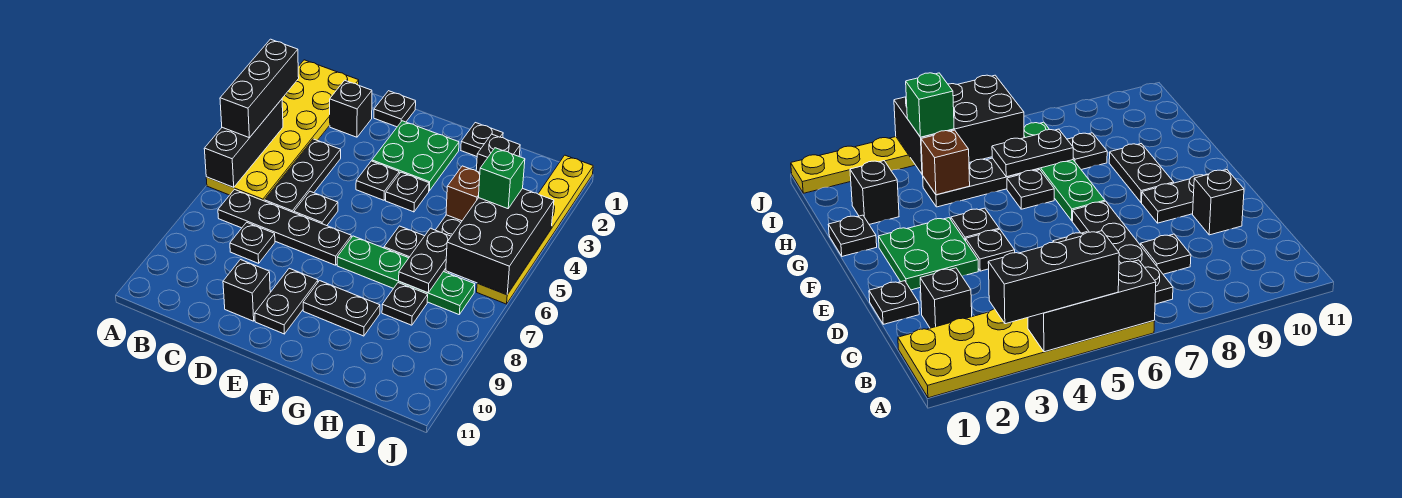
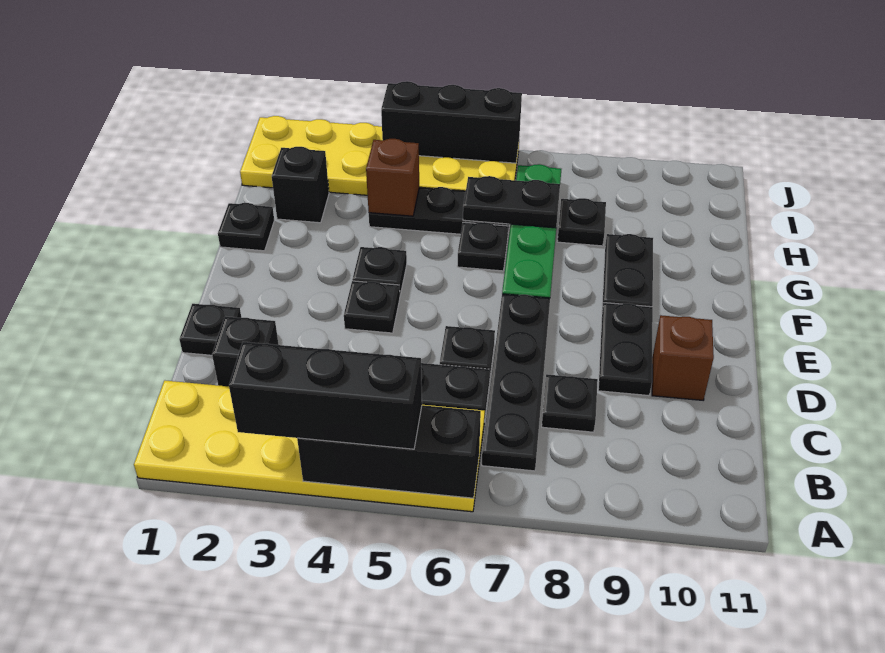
black brick D10 level 1 -> brown brick D10 level 1
green plate E2:F3 level 1 -> none
black plate E9:E10 level 1 -> black plate D9:E9 level 1
black brick I4:J6 level 2 -> black brick J4:J6 level 2
green brick I4 level 3 -> none
yellow plate J1:J6 level 1 -> yellow plate I1:J6 level 1

